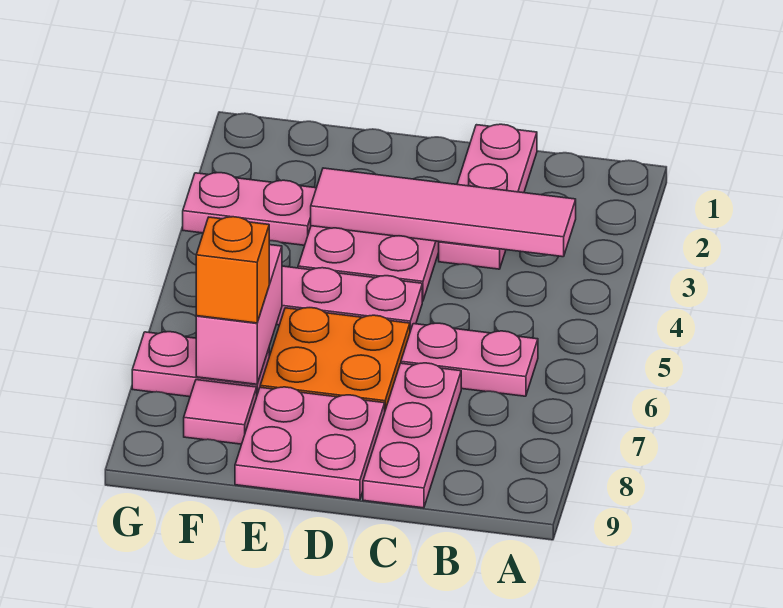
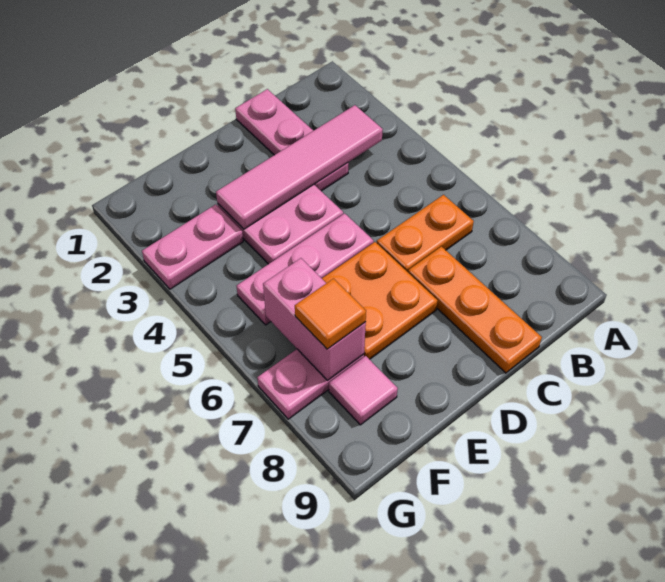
pink plate B6:C6 level 1 -> orange plate B6:C6 level 1
pink plate C7:C9 level 1 -> orange plate C7:C9 level 1
pink plate D8:E9 level 1 -> none
orange brick F7 level 3 -> orange tile F7 level 3

